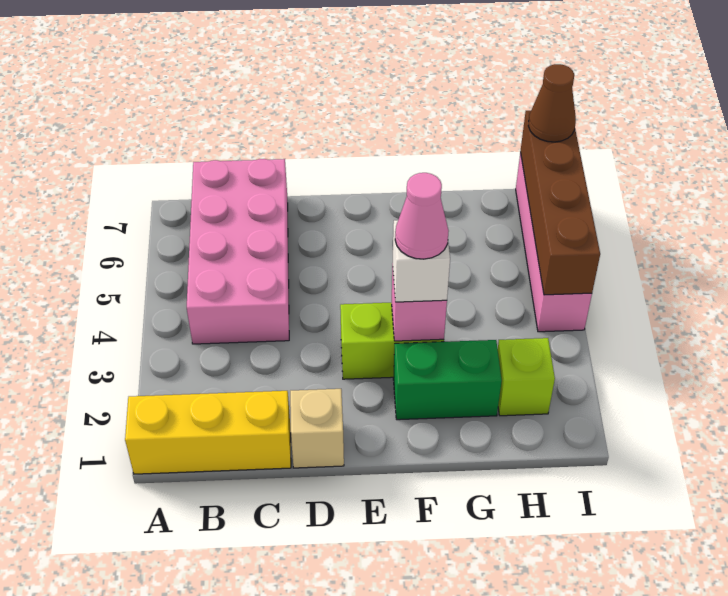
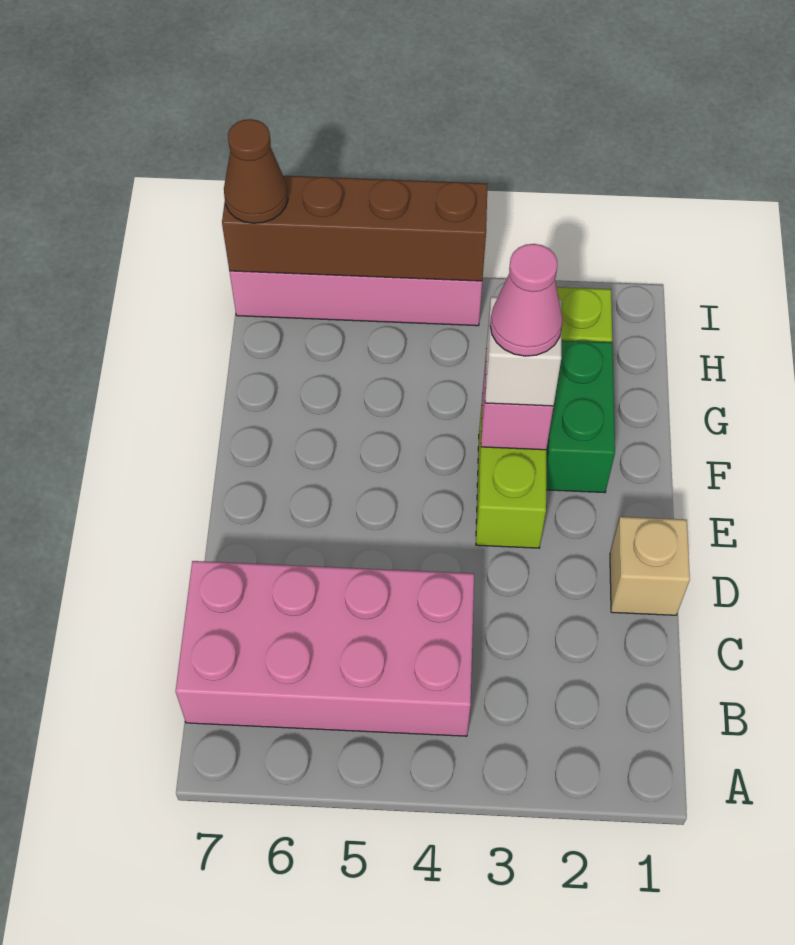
yellow brick A1:C1 level 1 -> none

